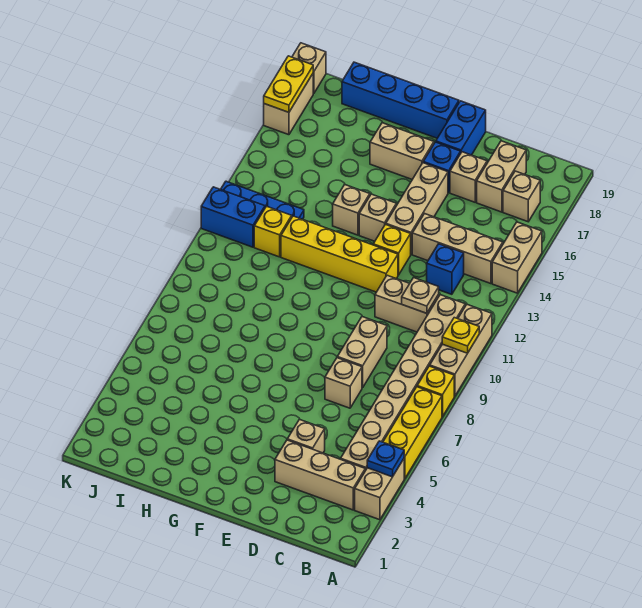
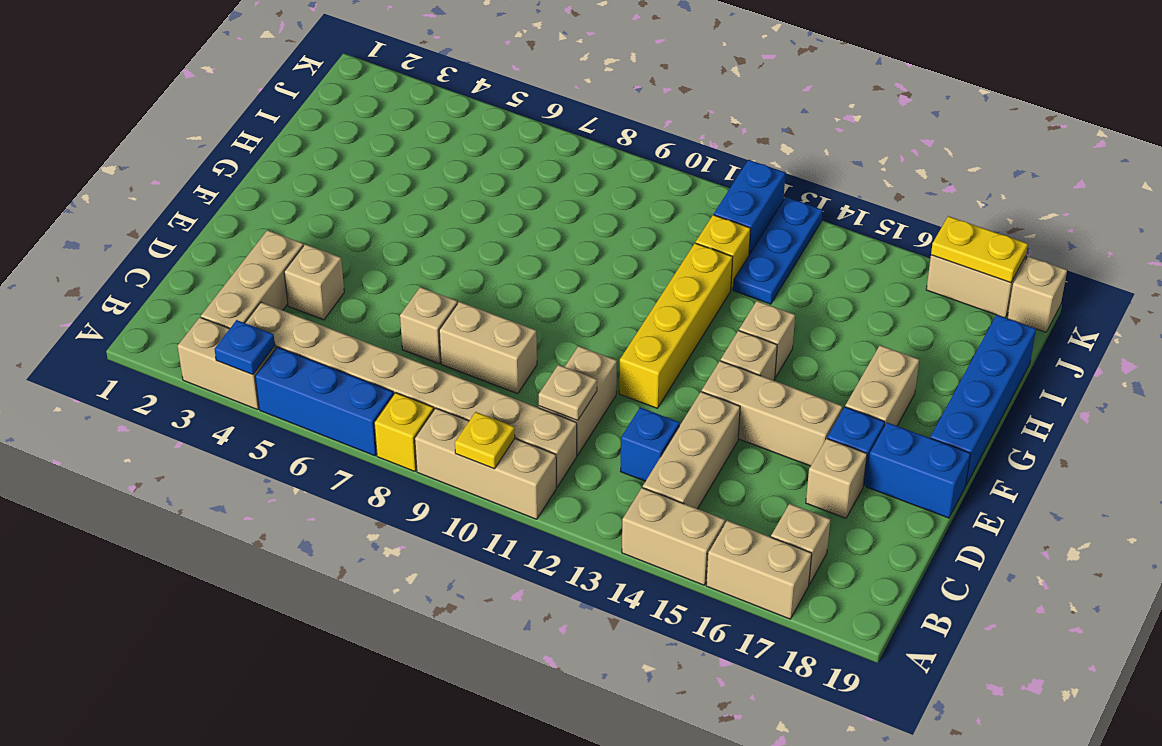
yellow brick A5:A7 level 1 -> blue brick A5:A7 level 1
tan brick C17:C18 level 1 -> tan brick A16:A17 level 1
yellow brick E13 level 1 -> none

